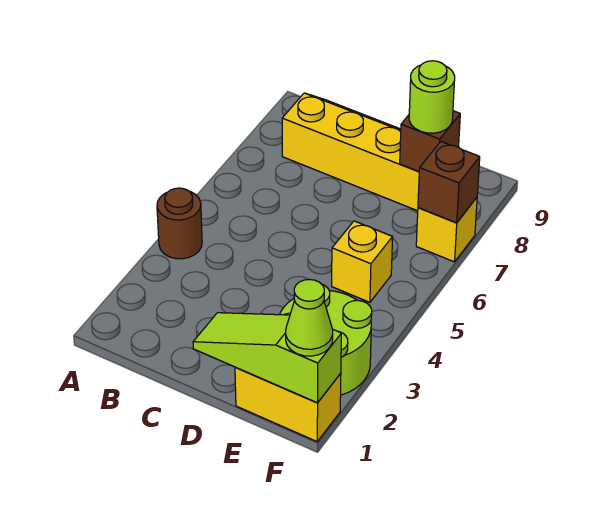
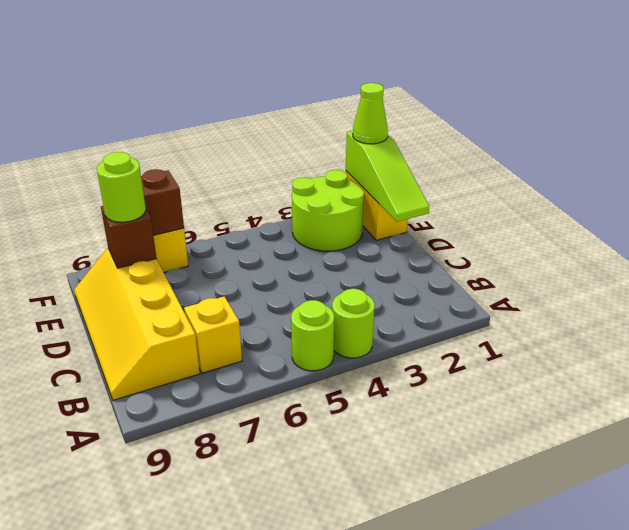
brown round brick A4 level 1 -> lime round brick A4 level 1
none -> lime round brick A5 level 1
yellow brick E5 level 1 -> yellow brick B7 level 1

